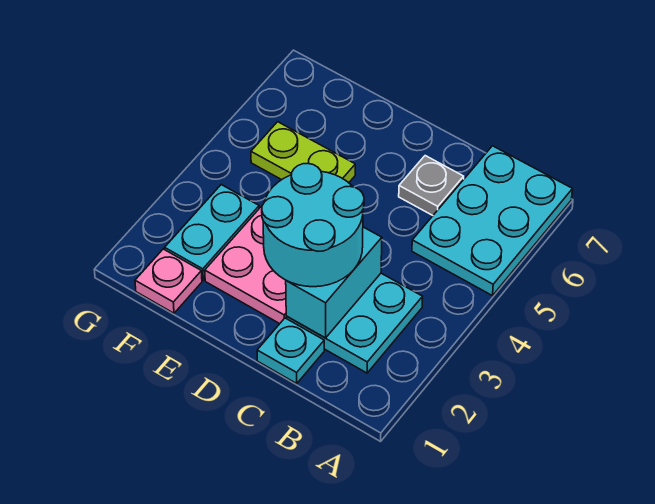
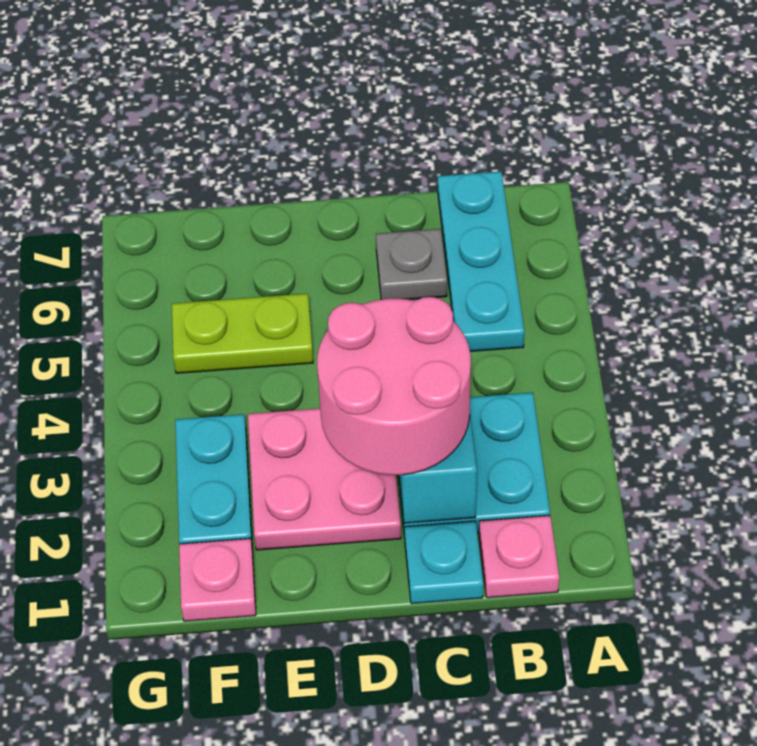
cyan plate A5:B7 level 1 -> cyan plate B5:B7 level 1
none -> pink plate B1 level 1
cyan round brick C2:D3 level 3 -> pink round brick C2:D3 level 3

